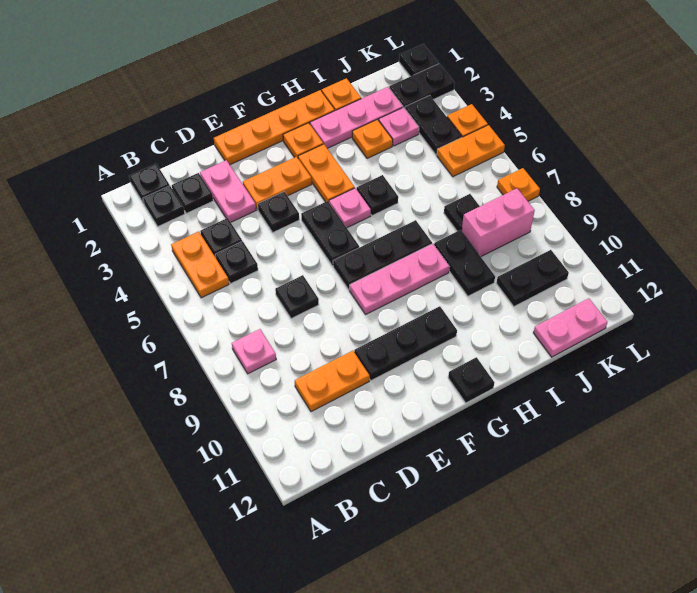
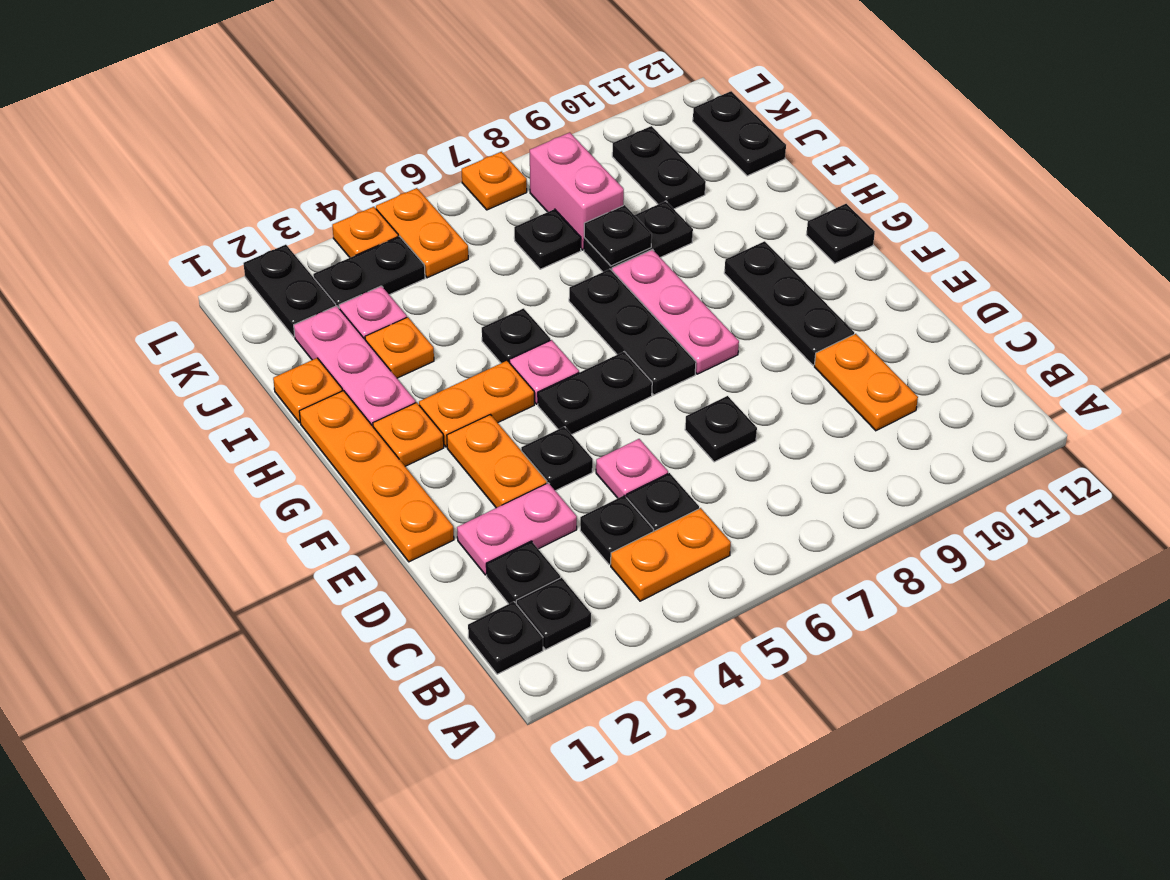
pink plate B8 level 1 -> pink plate D5 level 1
pink plate J12:K12 level 1 -> black plate J12:K12 level 1
black plate L1 level 1 -> black plate I8 level 2

